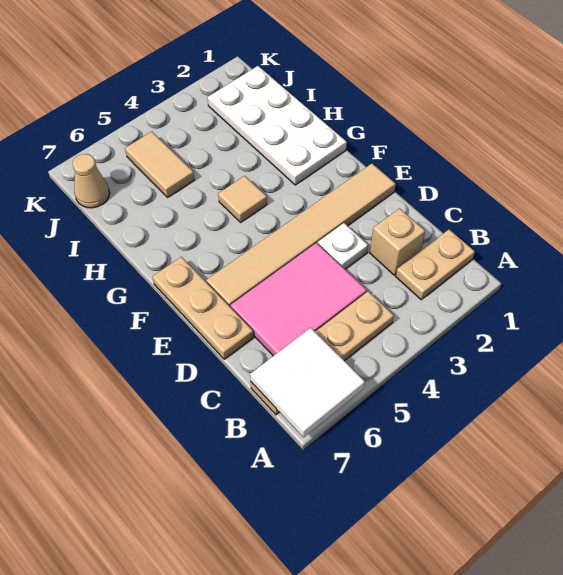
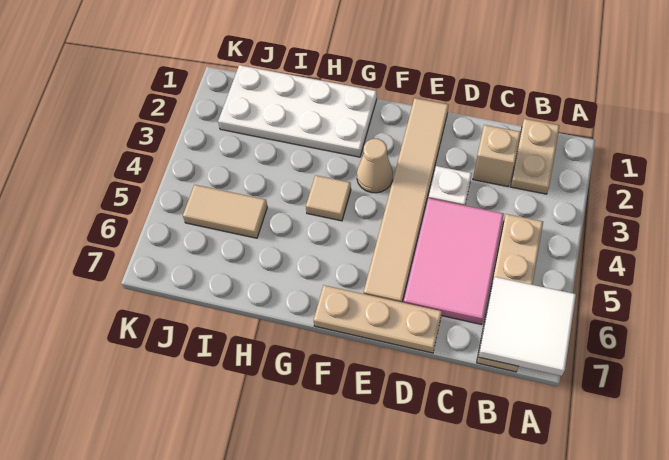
tan cone J7 level 1 -> tan cone F3 level 1

